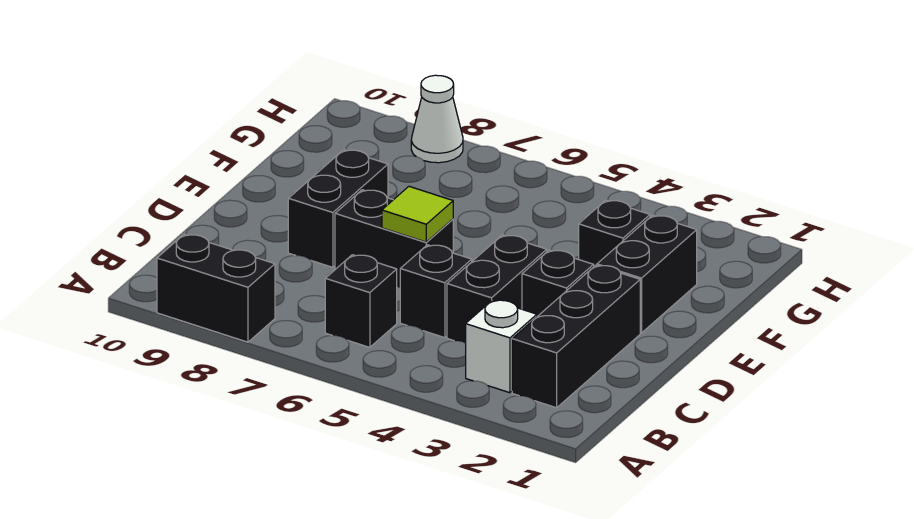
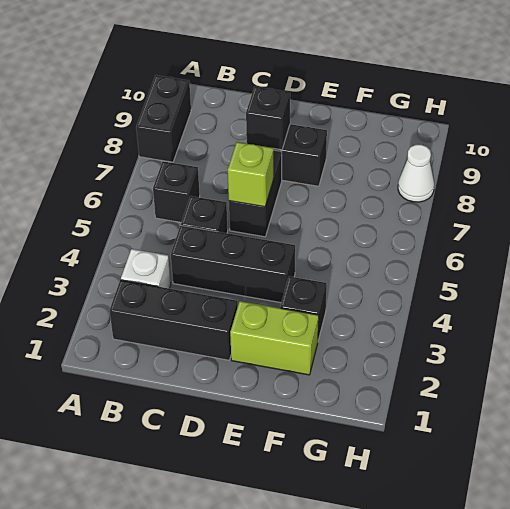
black brick C4:D4 level 1 -> black brick C4:E4 level 1
black brick D3 level 1 -> black brick D8 level 2
lime tile D6 level 2 -> lime brick D6 level 2
black brick E2:F2 level 1 -> lime brick E2:F2 level 1

